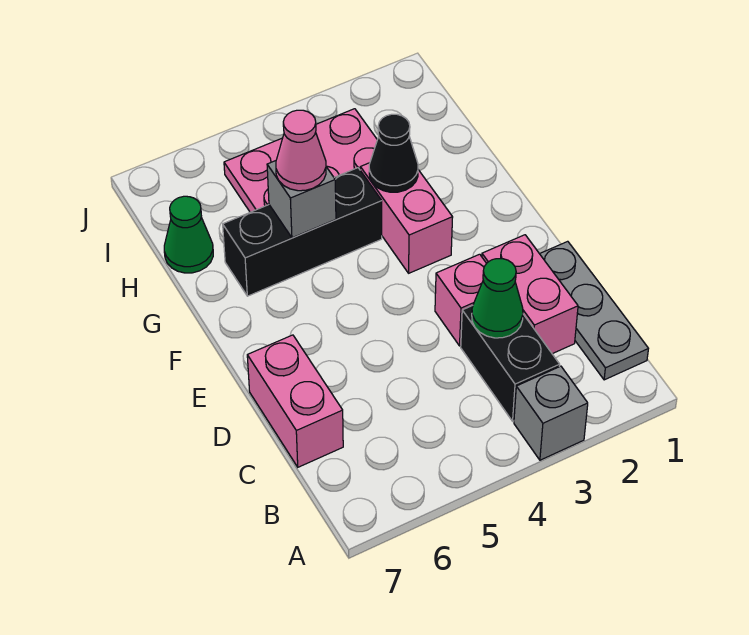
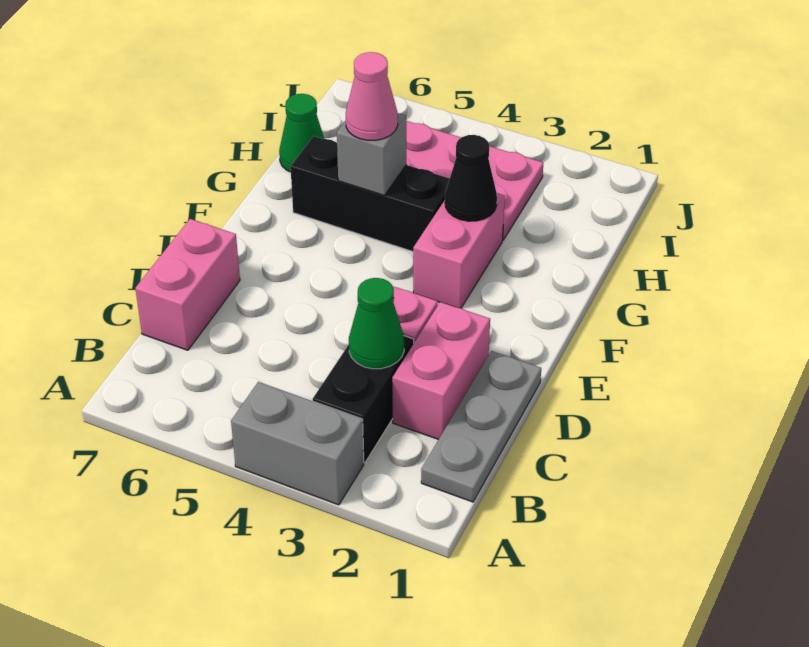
grey brick A3 level 1 -> grey brick A3:A4 level 1

